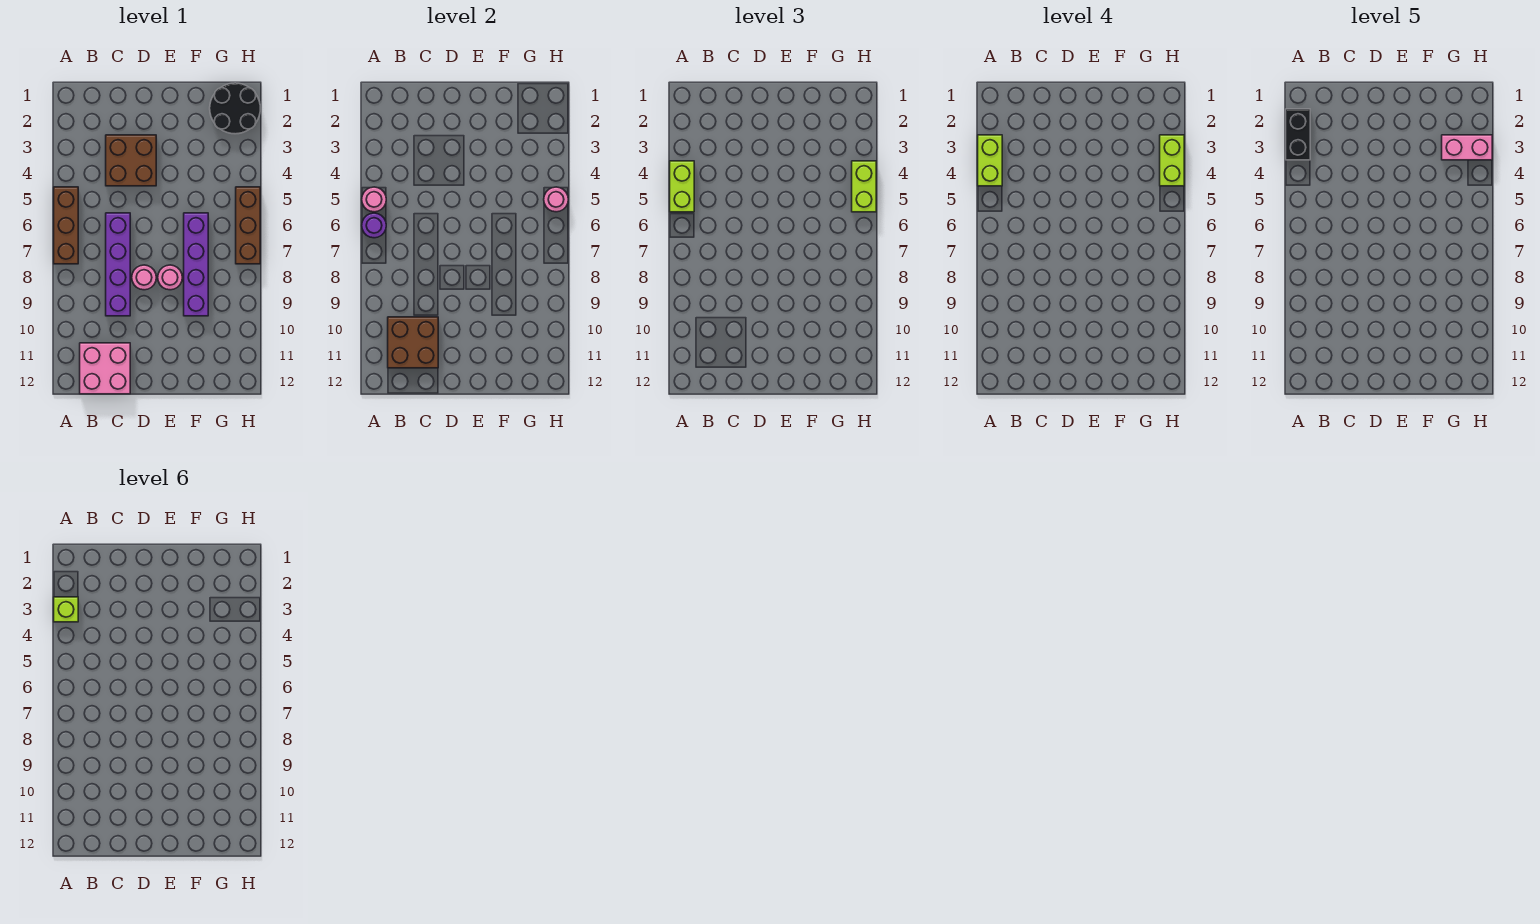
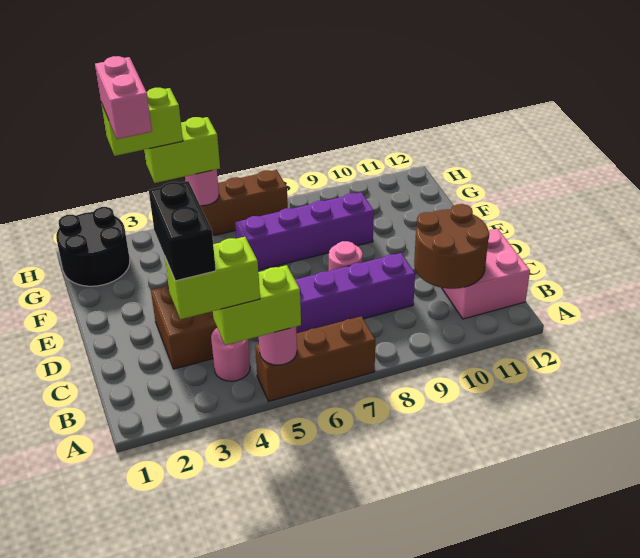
black brick A2:A3 level 5 -> black brick A3:B3 level 5
lime brick A3 level 6 -> none
purple round brick A6 level 2 -> none
brown brick B10:C11 level 2 -> brown round brick B10:C11 level 2
pink round brick E8 level 1 -> pink round brick B4 level 1

